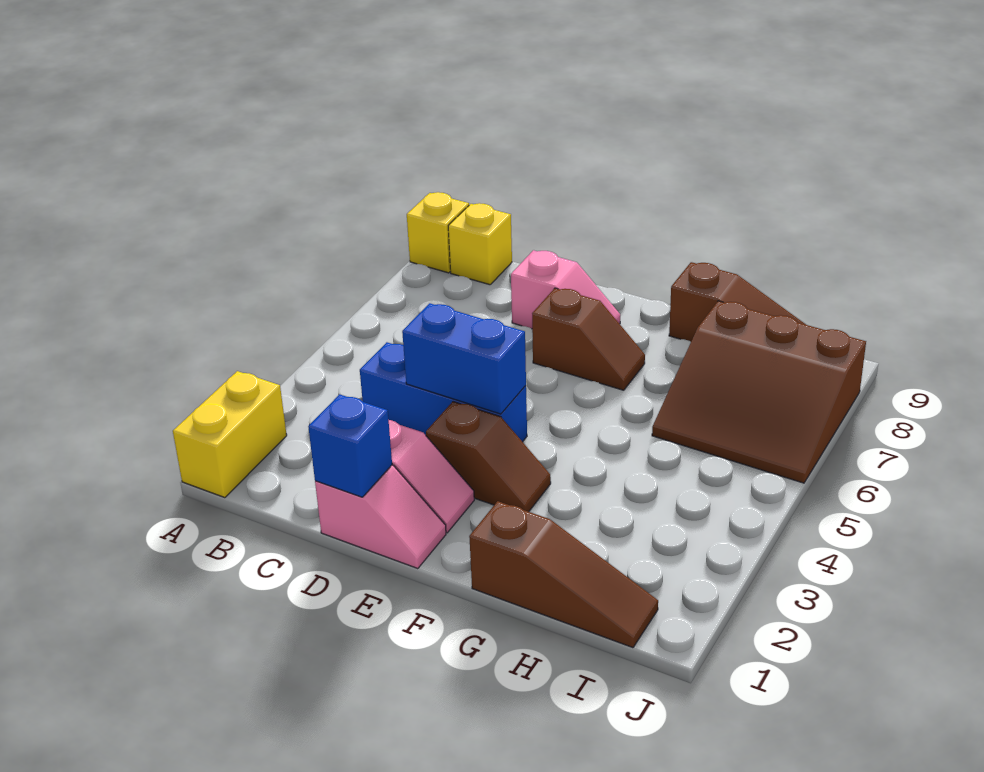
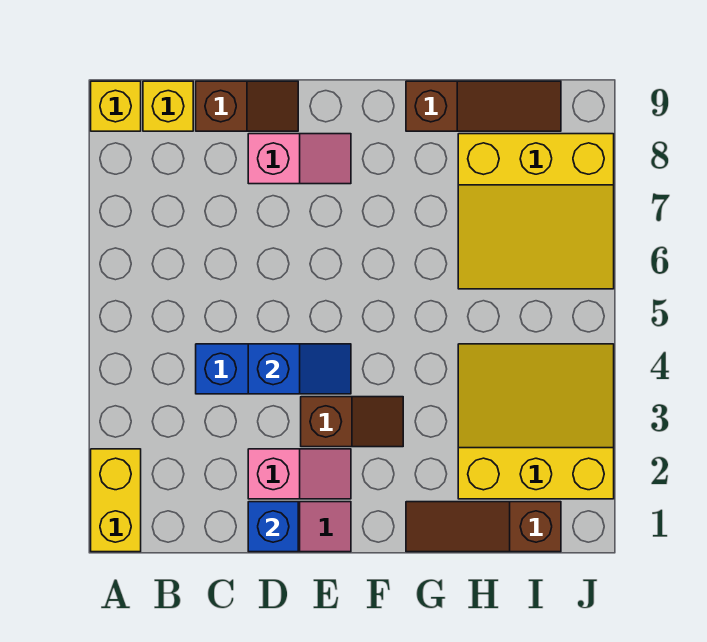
blue brick D4:E4 level 2 -> blue slope D4:E4 level 2 top D
brown slope E7:F7 level 1 top E -> brown slope C9:D9 level 1 top C
brown slope G1:I1 level 1 top G -> brown slope G1:I1 level 1 top I
none -> yellow slope H2:J4 level 1 top 2
brown slope H6:J8 level 1 top 8 -> yellow slope H6:J8 level 1 top 8

